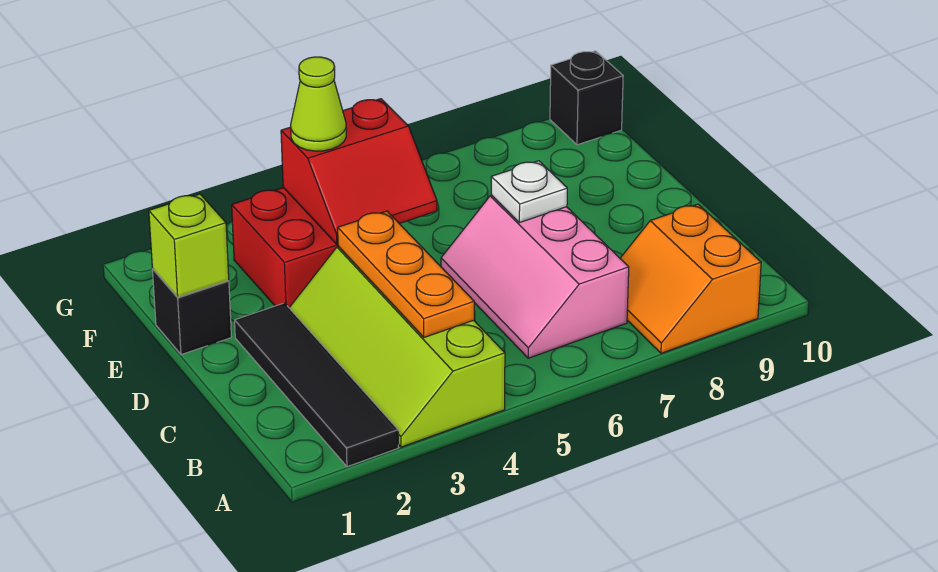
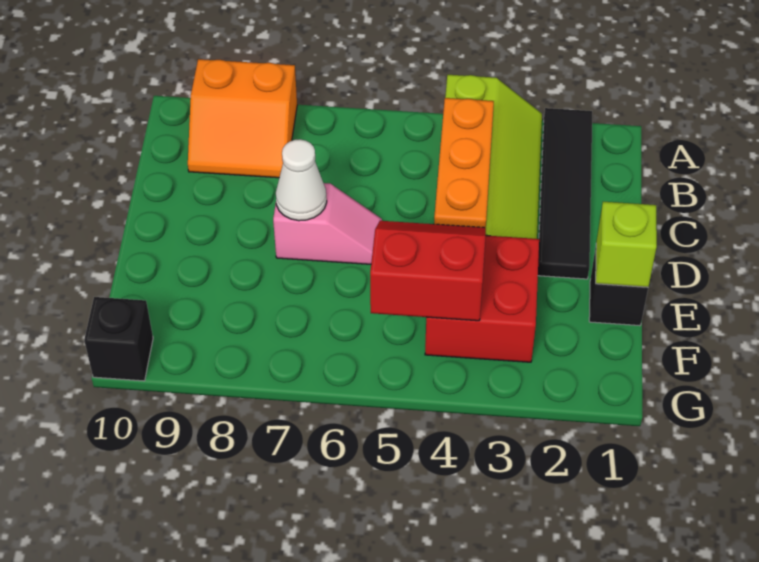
orange slope A8:B9 level 1 top 9 -> orange slope A8:B9 level 1 top A
pink slope B6:D7 level 1 top 7 -> pink slope D6:D7 level 1 top 7
white plate D7 level 2 -> white cone D7 level 2
lime cone F4 level 3 -> none

